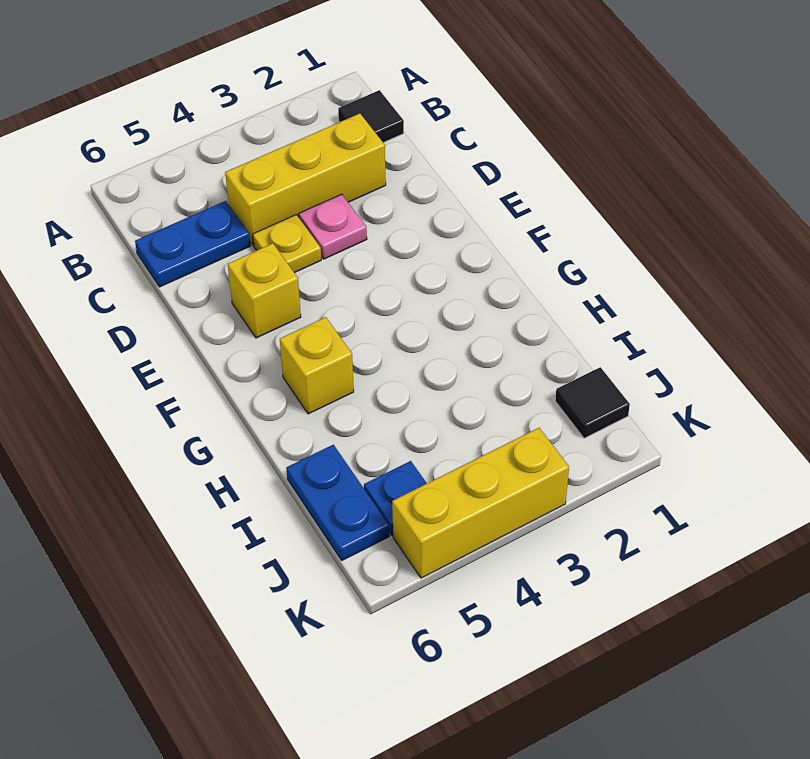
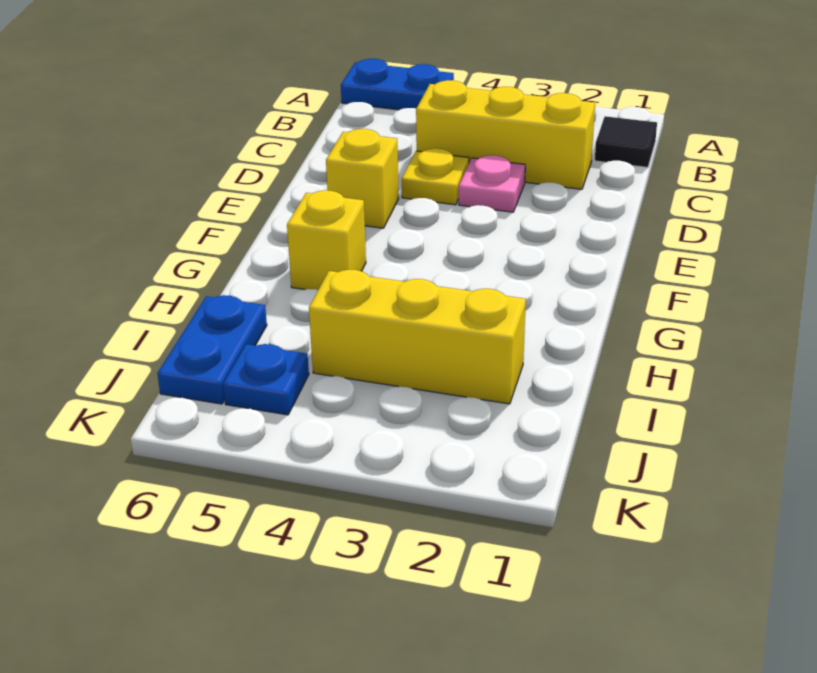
blue plate C5:C6 level 1 -> blue plate A5:A6 level 1
black tile J1 level 1 -> none
yellow brick K3:K5 level 1 -> yellow brick I2:I4 level 1

